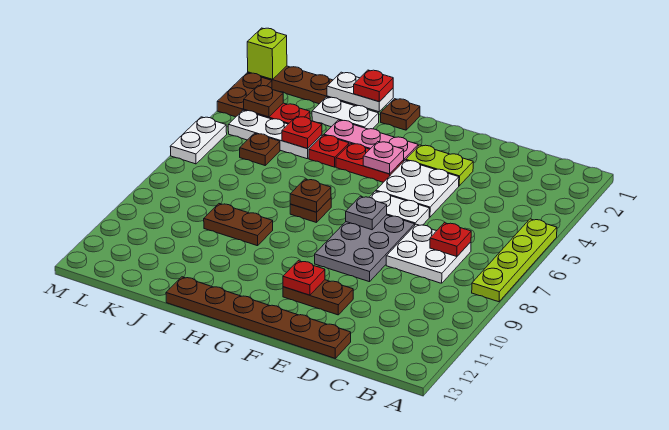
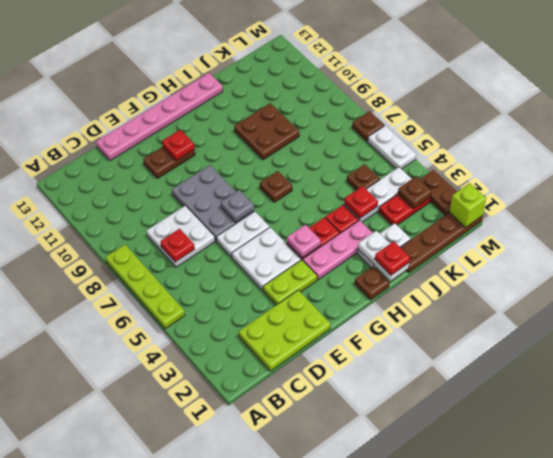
none -> lime plate C1:E2 level 1
brown plate D13:I13 level 1 -> pink plate D13:I13 level 1
brown plate H7 level 2 -> brown plate M7 level 1
white plate I1:J1 level 2 -> white plate I1:I2 level 2
brown plate I9:J9 level 1 -> brown plate I9:J10 level 1

